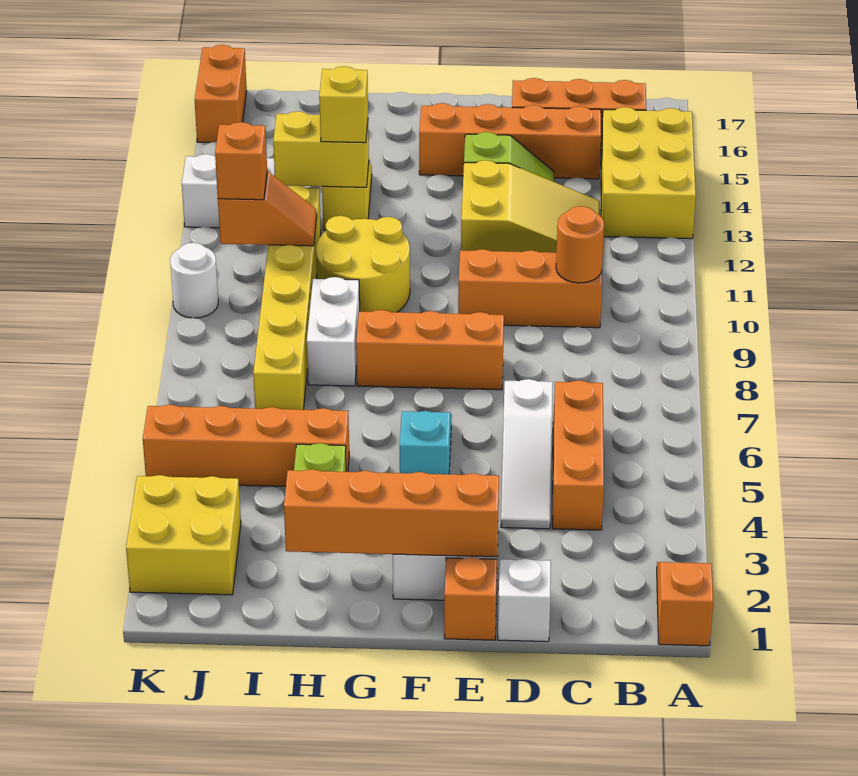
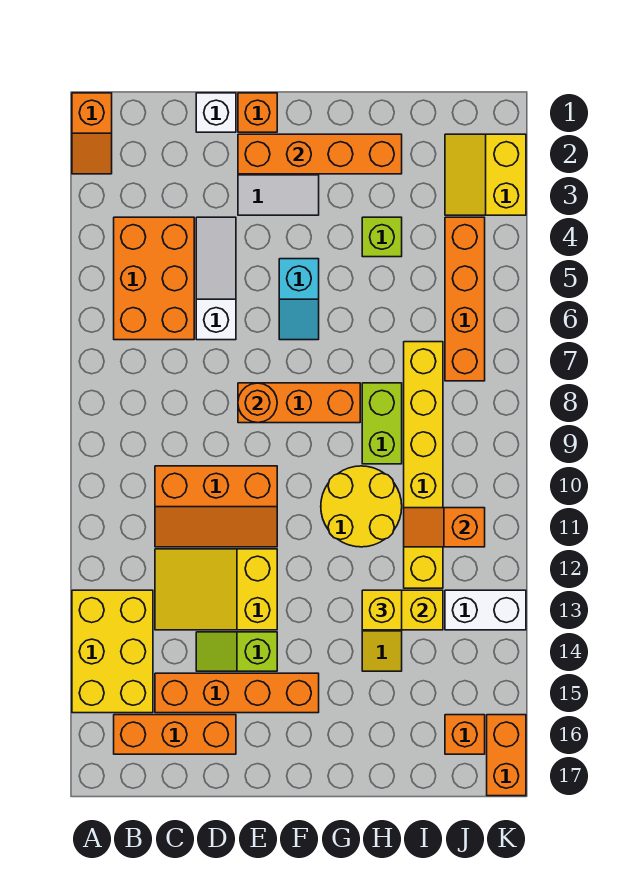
orange brick C4:C6 level 1 -> orange brick B4:C6 level 1
orange round brick C10 level 2 -> orange round brick E8 level 2
orange brick H5:K5 level 1 -> orange brick J4:J7 level 1
white brick H8:H9 level 1 -> lime brick H8:H9 level 1
yellow brick J2:K3 level 1 -> yellow slope J2:K3 level 1 top K
orange brick J11 level 3 -> orange brick J16 level 1
white round brick K10 level 1 -> none

